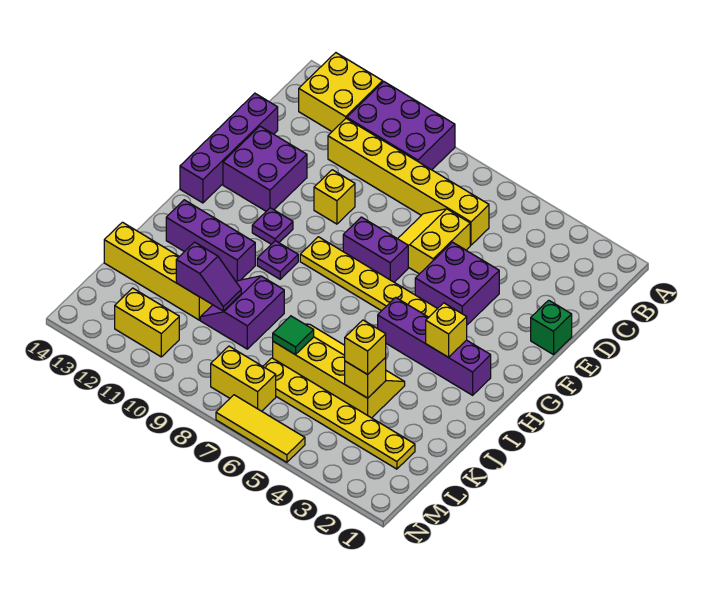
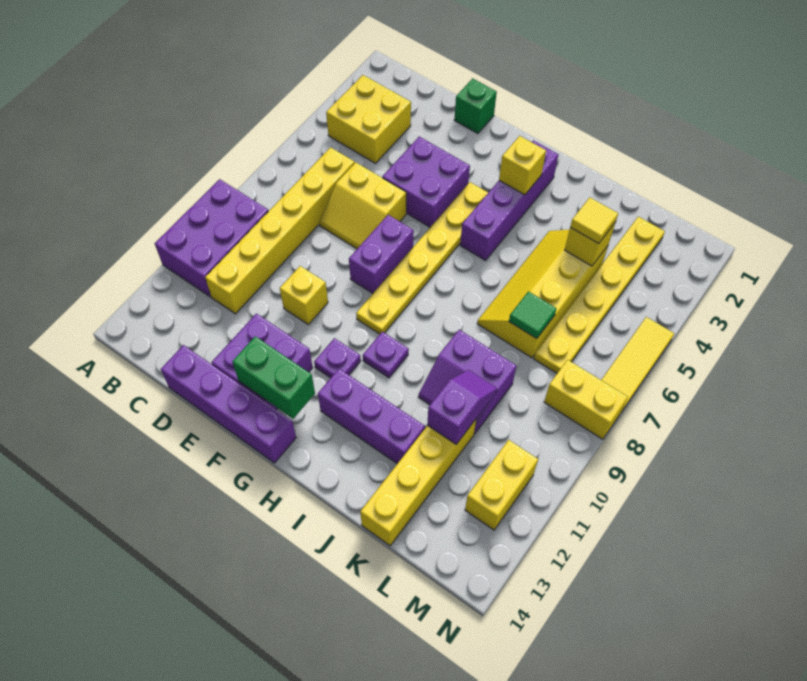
yellow brick A12:B13 level 1 -> yellow brick B3:C4 level 1
none -> green brick F13:G13 level 2
purple brick I11:I13 level 1 -> purple brick H12:J12 level 1
yellow brick K4 level 3 -> yellow tile K4 level 3
yellow brick M7:M8 level 1 -> yellow brick M8:N8 level 1

